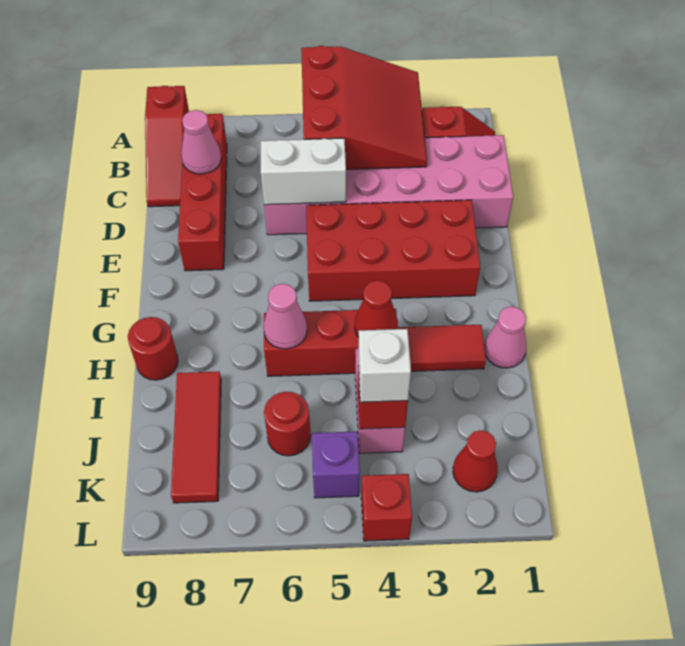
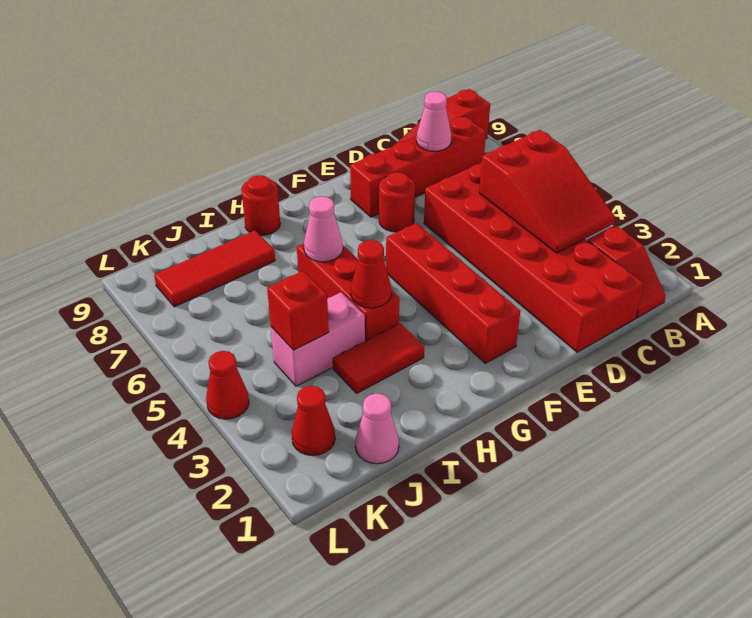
red slope A3:C5 level 2 top 5 -> red slope B3:C5 level 2 top 5
pink brick C1:D6 level 1 -> red brick C1:D6 level 1
white brick D5:D6 level 2 -> none
red brick E2:F5 level 1 -> red brick F2:F5 level 1
pink cone H1 level 1 -> pink cone J1 level 1
red tile H2:H3 level 1 -> red tile H3:I3 level 1
white brick J4 level 3 -> none
red round brick J6 level 1 -> red round brick E7 level 1
purple brick K5 level 1 -> none
red brick L4 level 1 -> red cone L4 level 1

